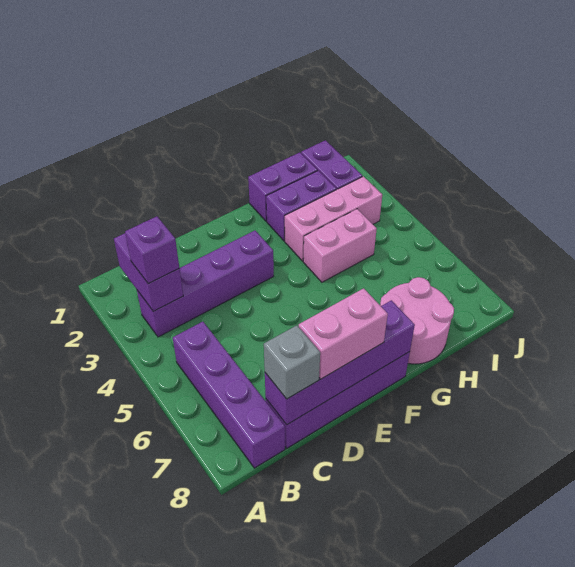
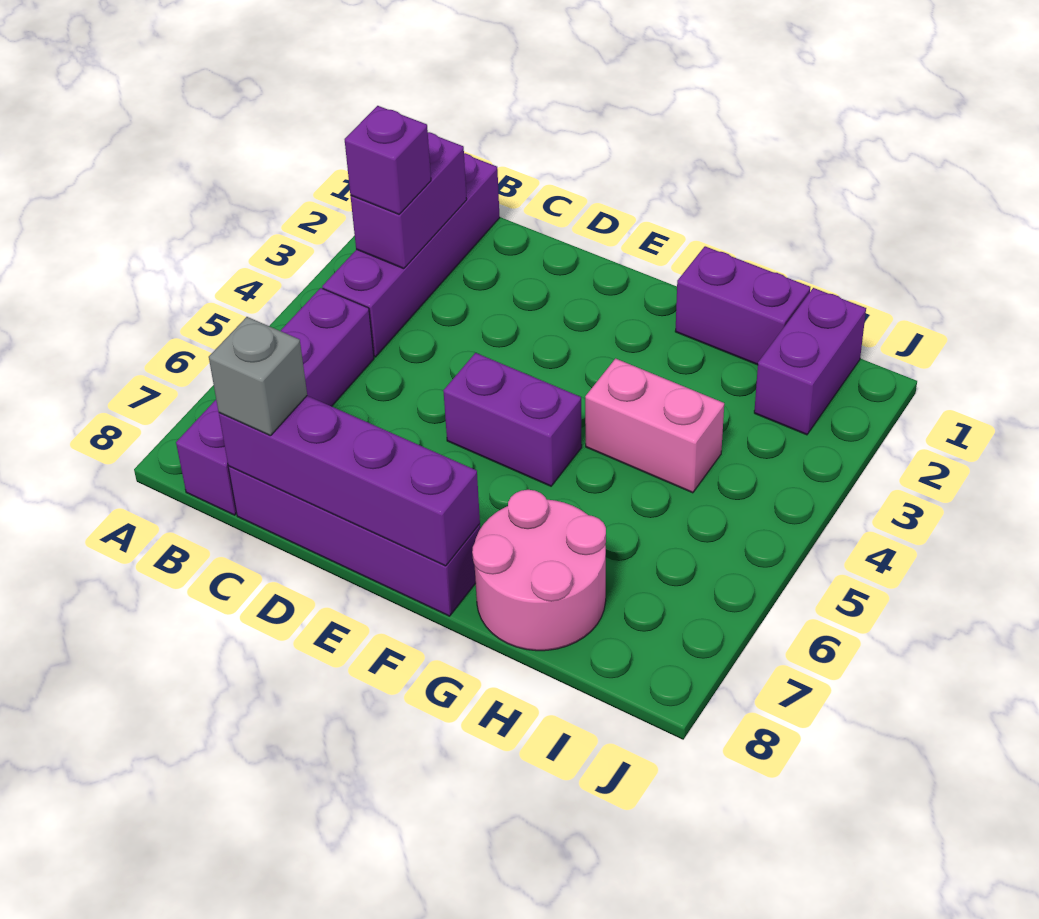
purple brick B3:E3 level 1 -> purple brick B1:B4 level 1
pink brick D8:E8 level 3 -> none
purple brick G2:H2 level 1 -> purple brick E5:F5 level 1
pink brick G3:I3 level 1 -> none

